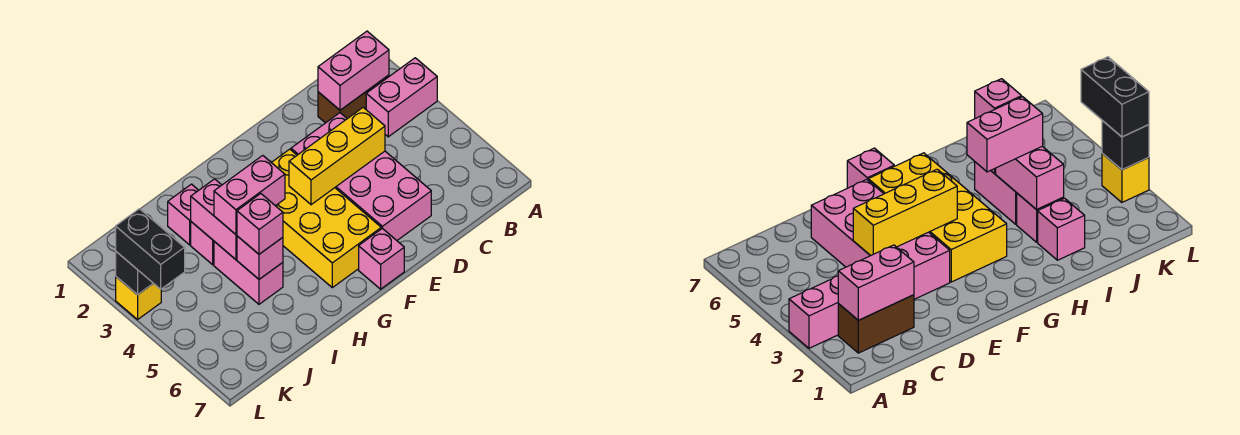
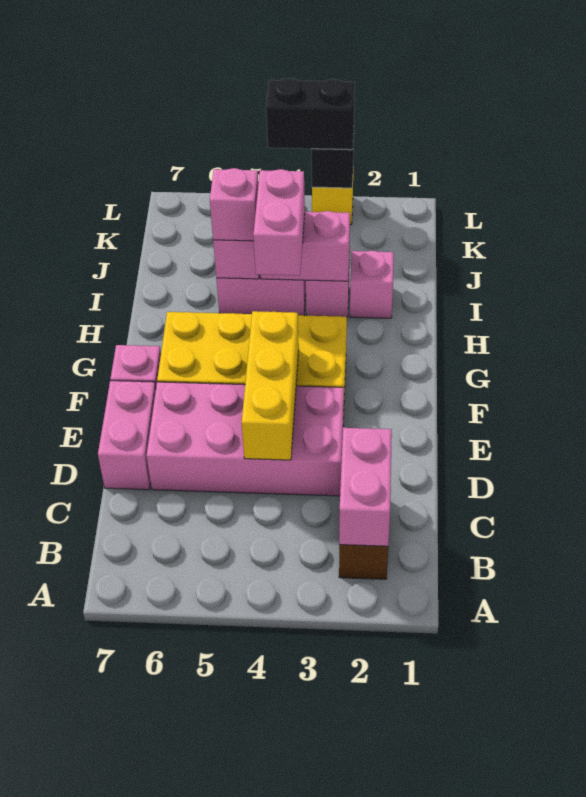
pink brick A3:B3 level 1 -> pink brick D7:E7 level 1

